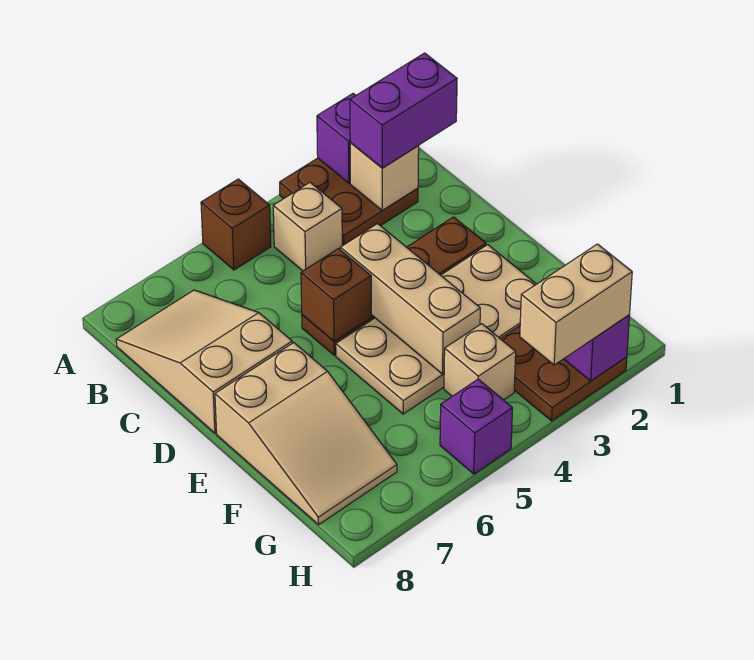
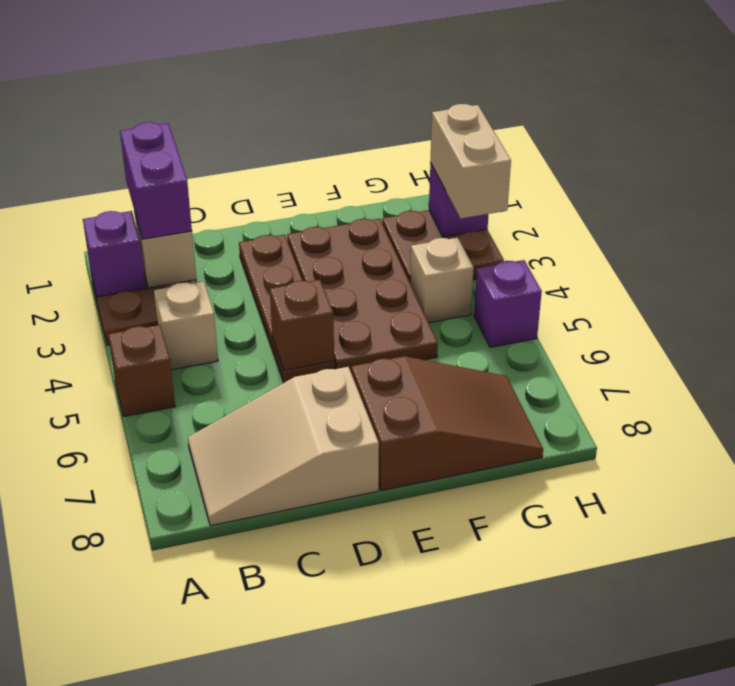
tan brick D4:F4 level 2 -> none
tan plate E2:F5 level 1 -> brown plate E2:F5 level 1
tan slope E7:G8 level 1 top E -> brown slope E7:G8 level 1 top E

